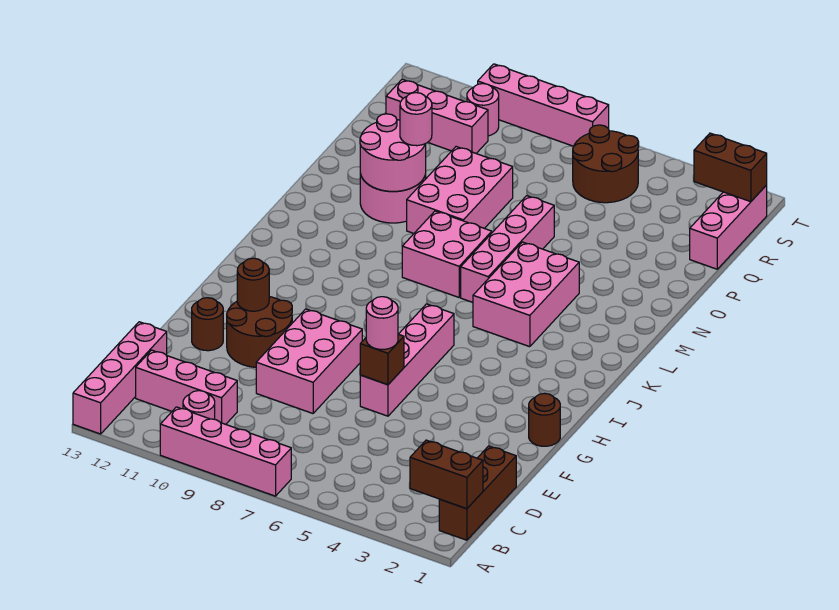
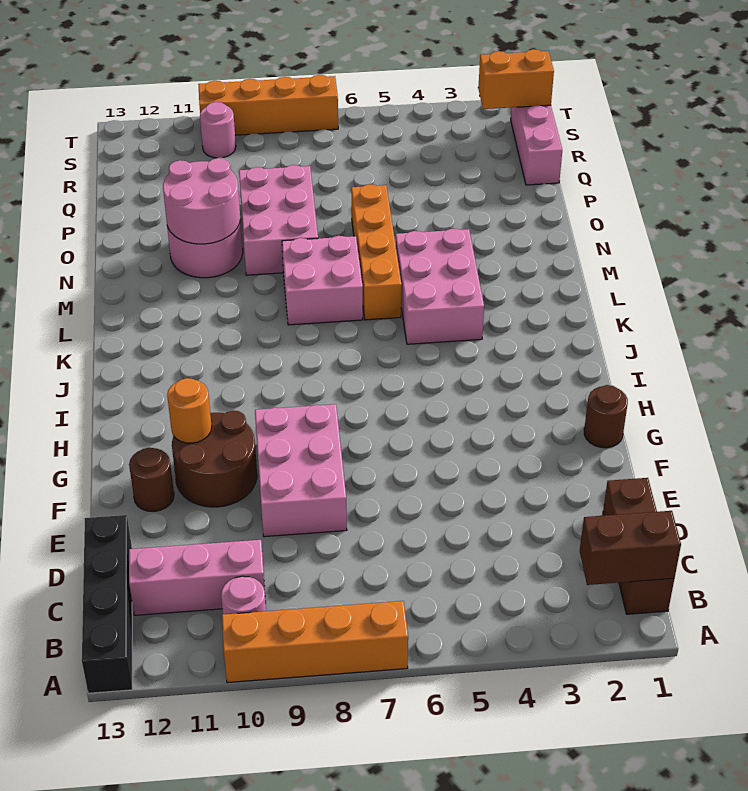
pink brick A7:A10 level 1 -> orange brick A7:A10 level 1
pink brick A13:D13 level 1 -> black brick A13:D13 level 1
pink brick F6:I6 level 1 -> none
brown brick F6 level 2 -> none
pink round brick F6 level 3 -> none
brown round brick G11 level 2 -> orange round brick G11 level 2
pink brick L6:O6 level 1 -> orange brick L6:O6 level 1
pink round brick O10 level 3 -> none
brown round brick R5:S6 level 1 -> none
pink brick R10:R12 level 1 -> none
brown brick S1:S2 level 2 -> orange brick S1:S2 level 2
pink brick T7:T10 level 1 -> orange brick T7:T10 level 1

